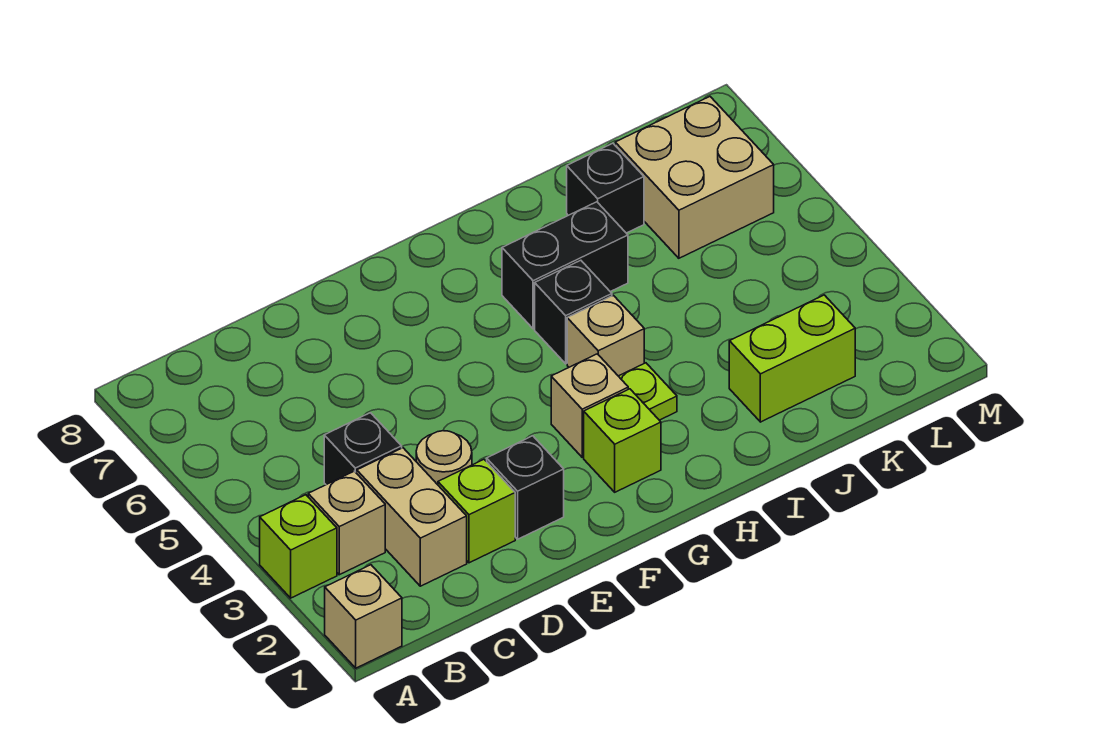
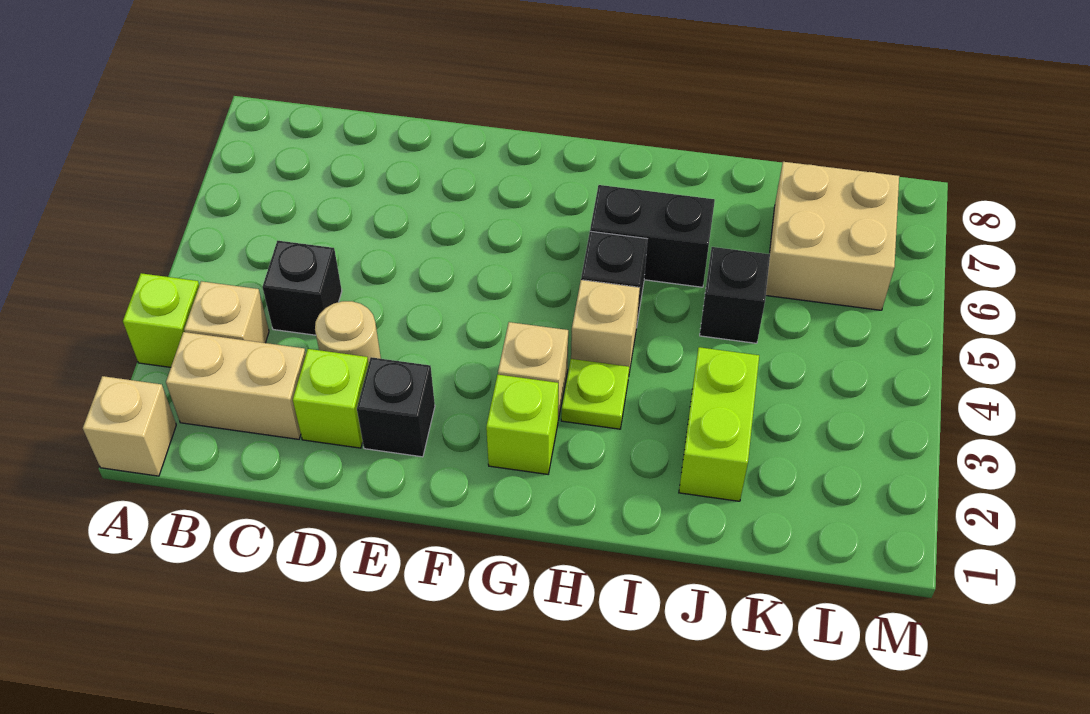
tan brick C2:C3 level 1 -> tan brick B2:C2 level 1
lime brick J2:K2 level 1 -> lime brick J2:J3 level 1
black brick J7 level 1 -> black brick J5 level 1

